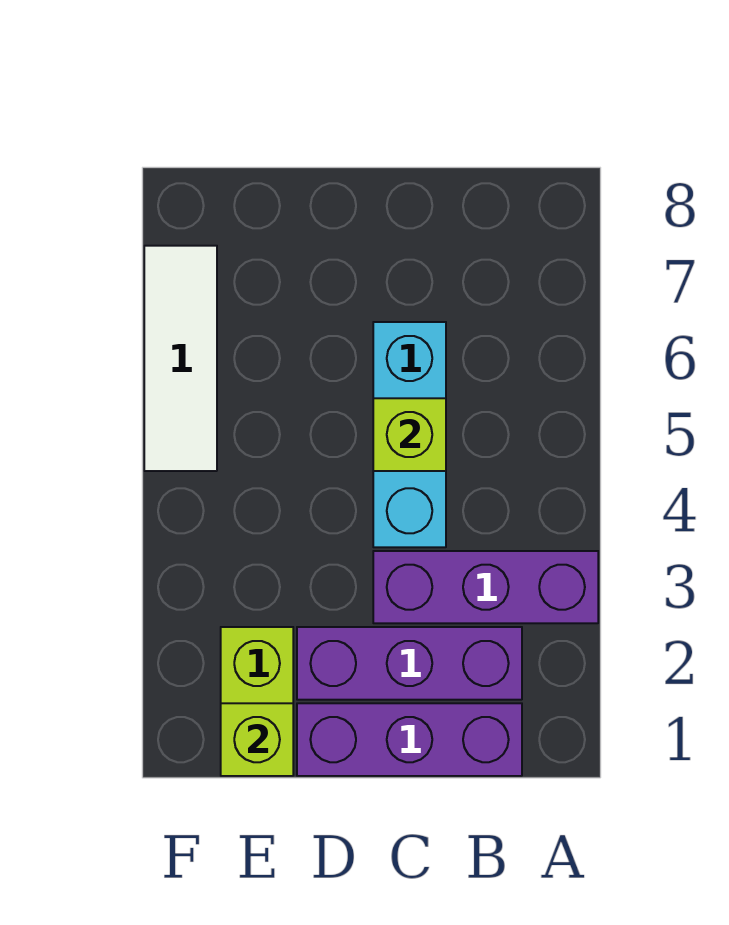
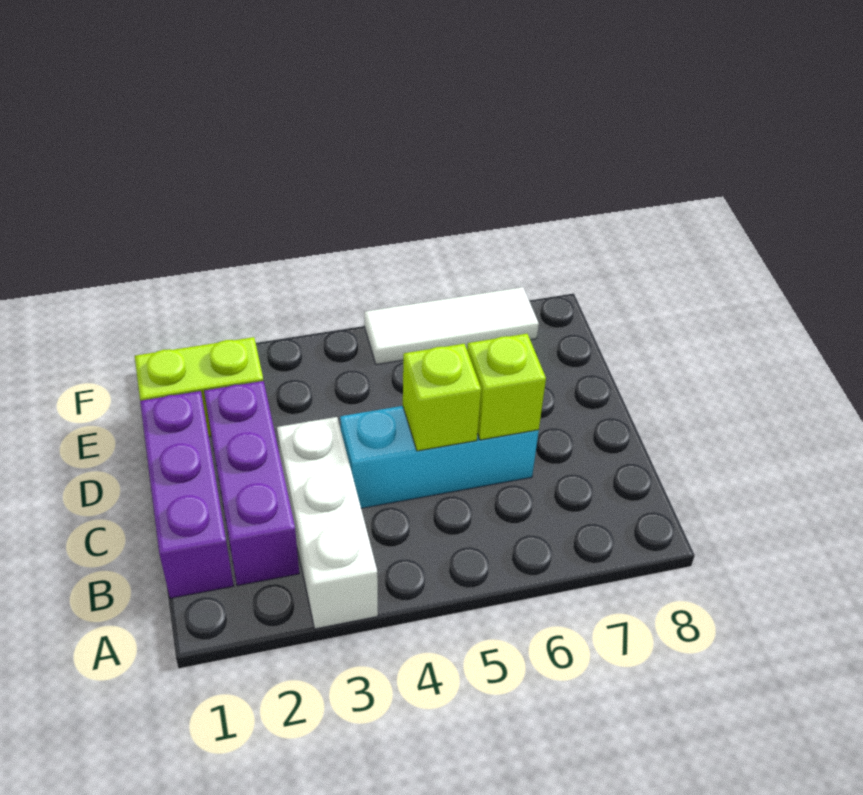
purple brick A3:C3 level 1 -> white brick A3:C3 level 1
lime brick E1 level 2 -> lime brick C6 level 2

